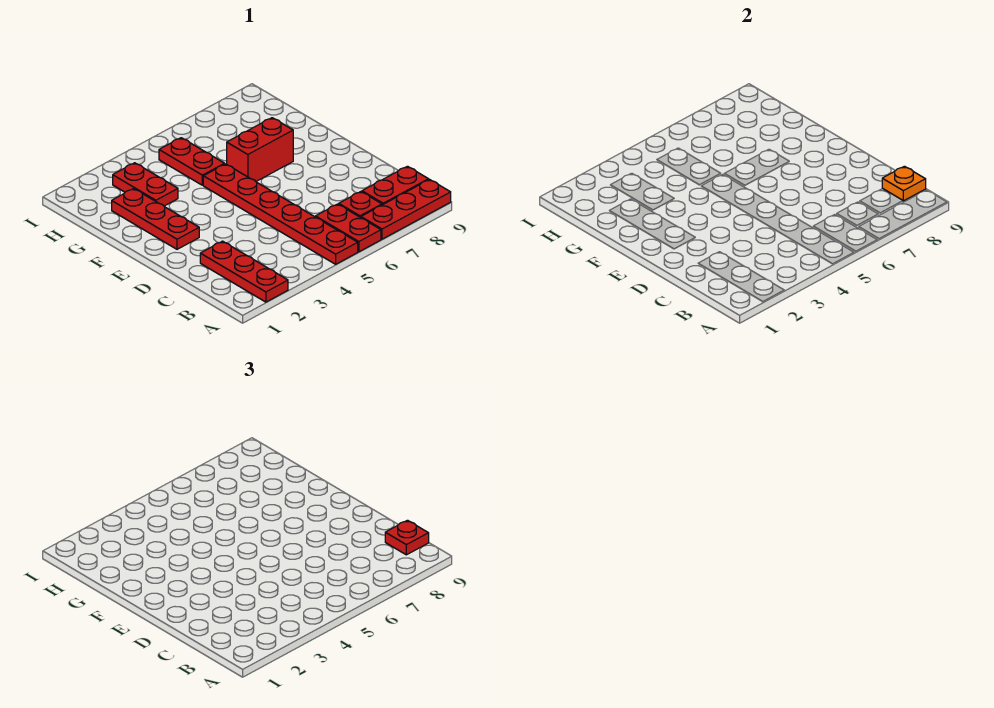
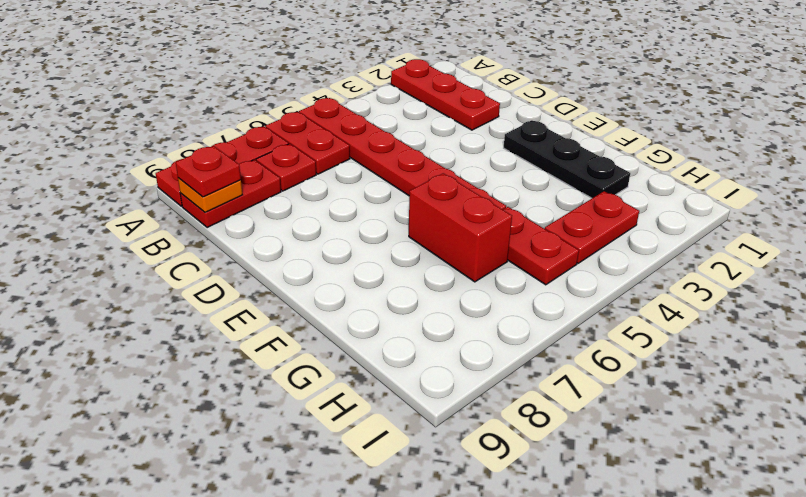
red plate E2:G2 level 1 -> black plate E2:G2 level 1
red brick F6:F7 level 1 -> red brick F6:G6 level 1
red plate G3:H3 level 1 -> red plate H3:H4 level 1

